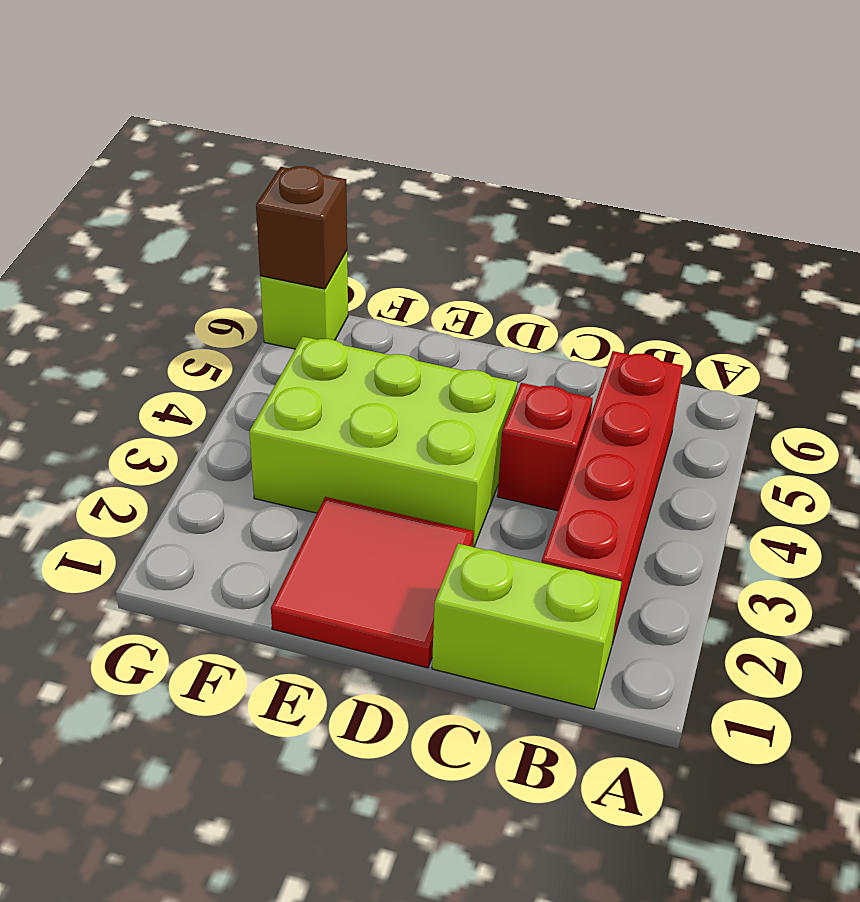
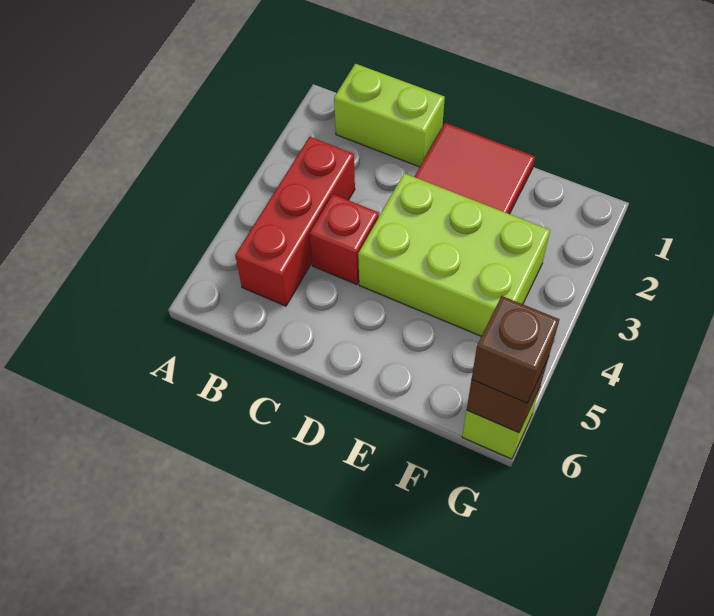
red brick B2:B5 level 1 -> red brick B3:B5 level 1
none -> brown brick G6 level 3

